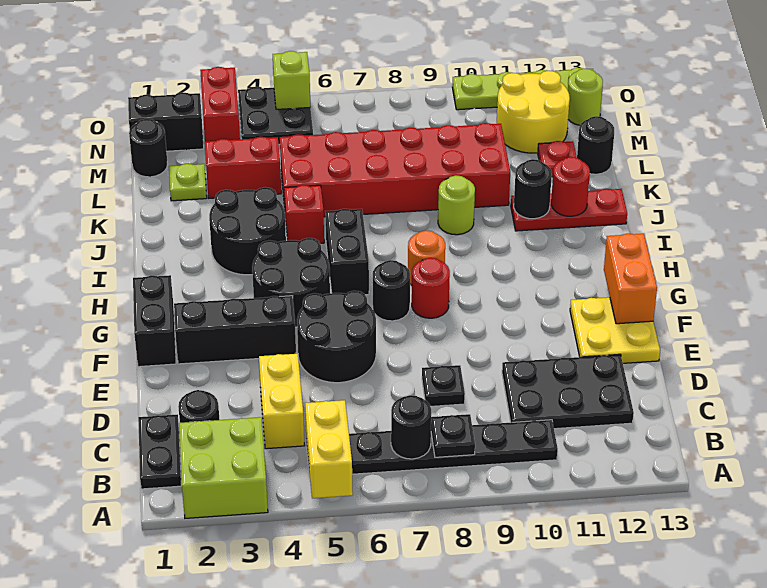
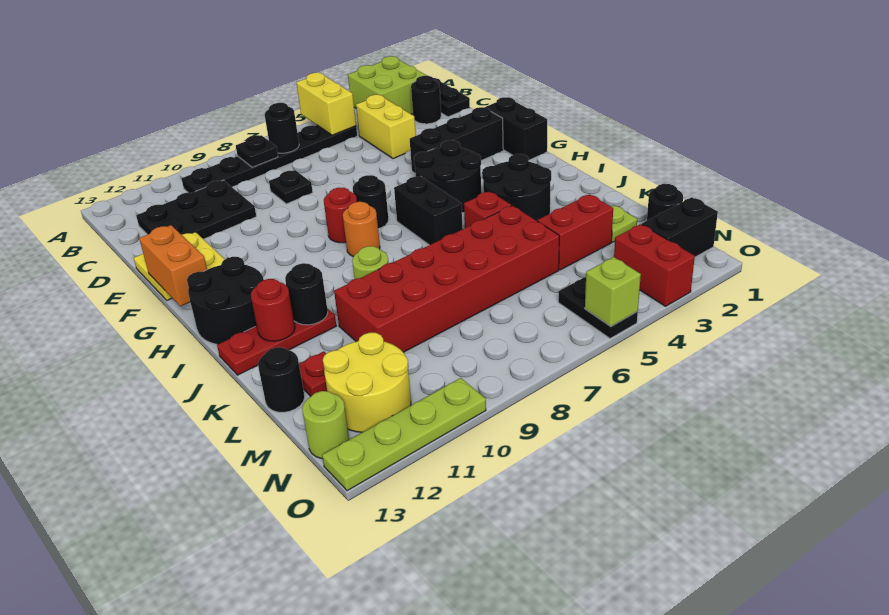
black round brick E5:F6 level 1 -> black round brick H12:I13 level 1
black plate N4:O5 level 1 -> black plate N5:O5 level 1

